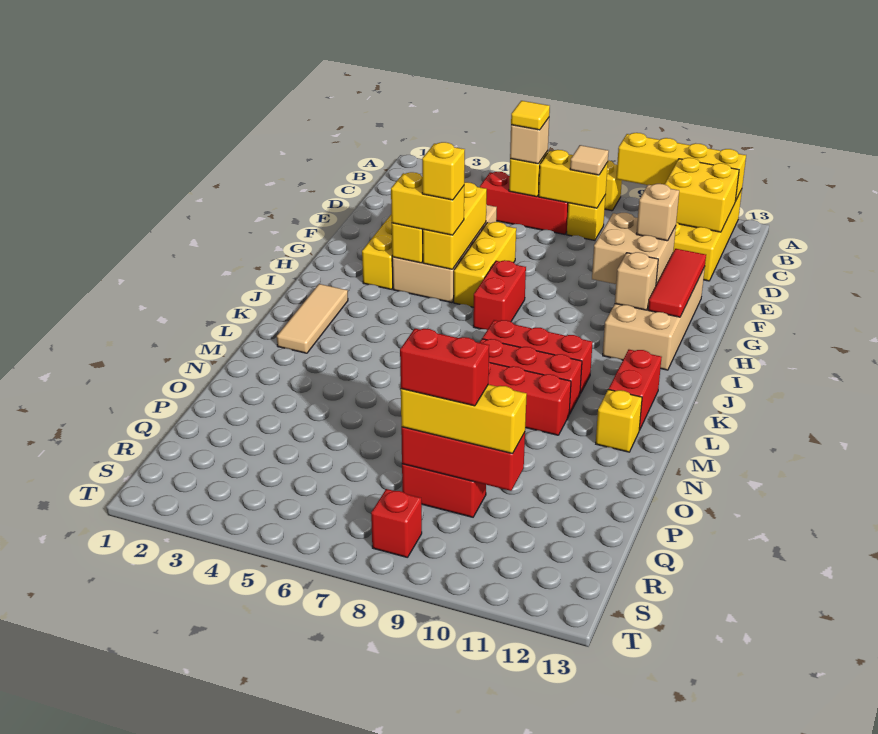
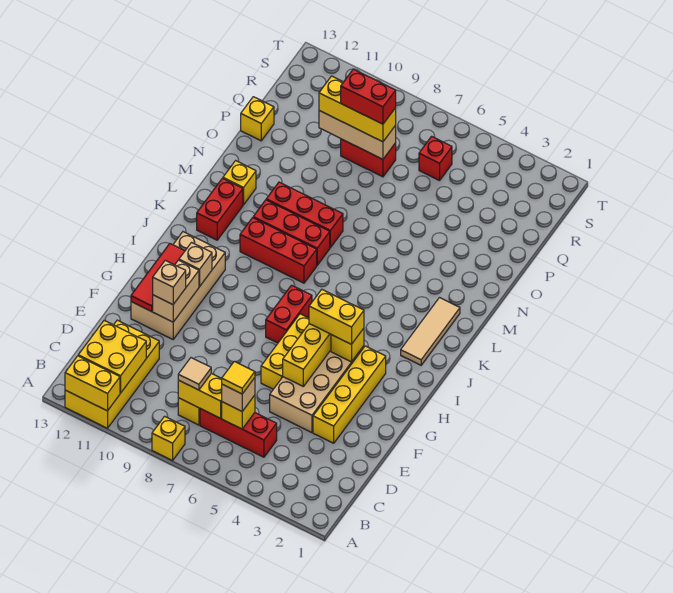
yellow brick A9:A12 level 2 -> yellow brick A11:A12 level 2
tan brick F10:G11 level 2 -> tan brick F11:G11 level 2
yellow brick H5 level 4 -> yellow brick P13 level 1
red brick Q8:Q10 level 2 -> tan brick Q8:Q10 level 2
red brick S8 level 1 -> red brick R6 level 1

